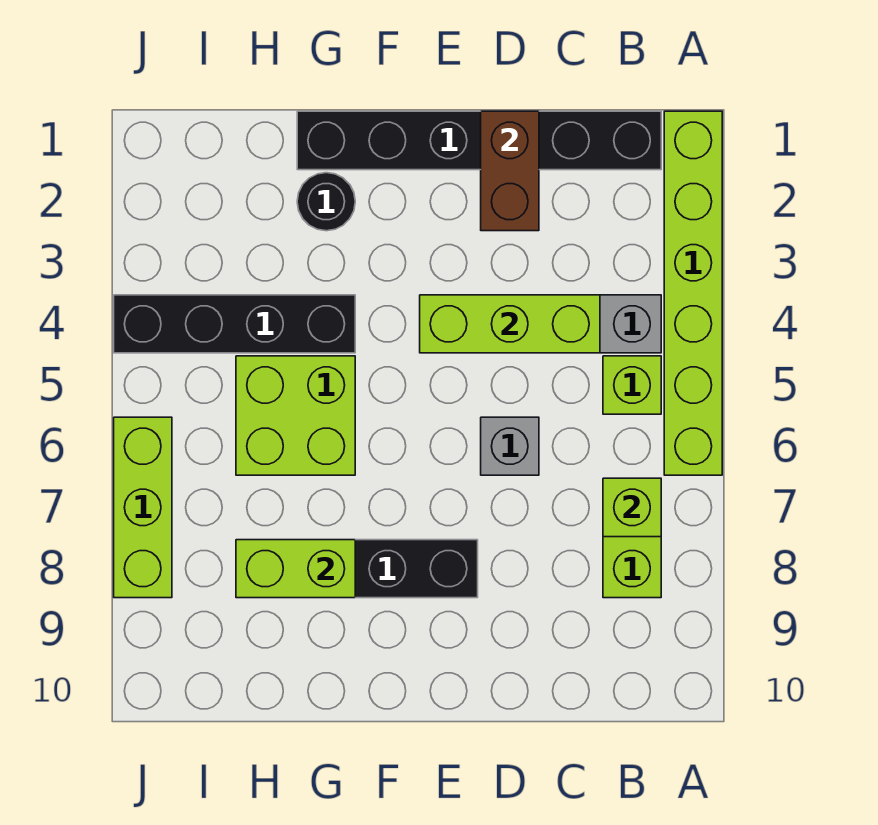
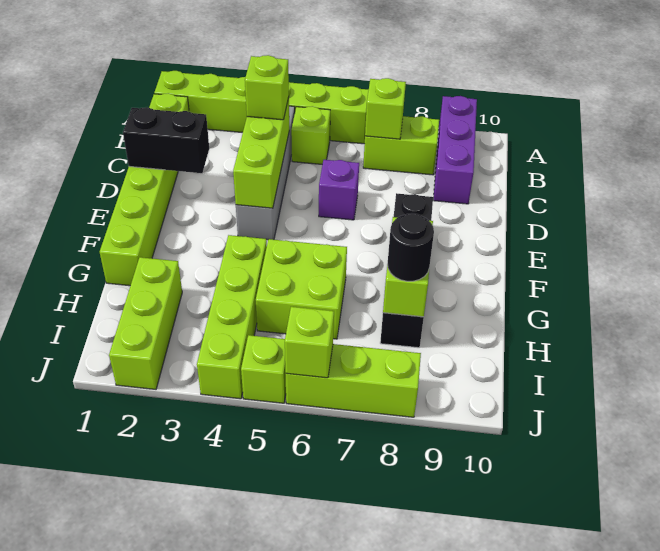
none -> purple brick A9:C9 level 1
black brick B1:G1 level 1 -> lime brick B1:G1 level 1
none -> lime brick C4 level 3
brown brick D1:D2 level 2 -> black brick D1:D2 level 2
grey brick D6 level 1 -> purple brick D6 level 1
black round brick G2 level 1 -> black round brick H8 level 3
black brick G4:J4 level 1 -> lime brick G4:J4 level 1
none -> lime brick H2:J2 level 1
none -> lime brick J5 level 1
none -> lime brick J6 level 2

